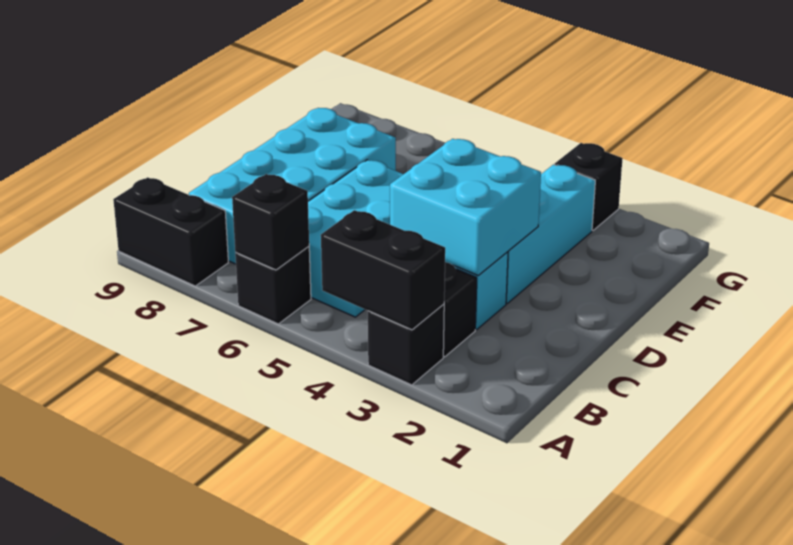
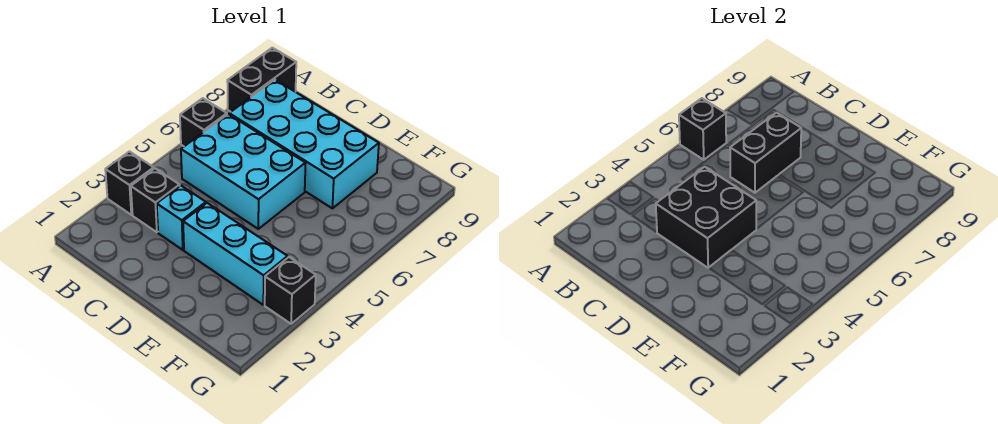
black brick A3:A4 level 2 -> black brick C6:C7 level 2
cyan brick C3:D4 level 2 -> black brick C3:D4 level 2

